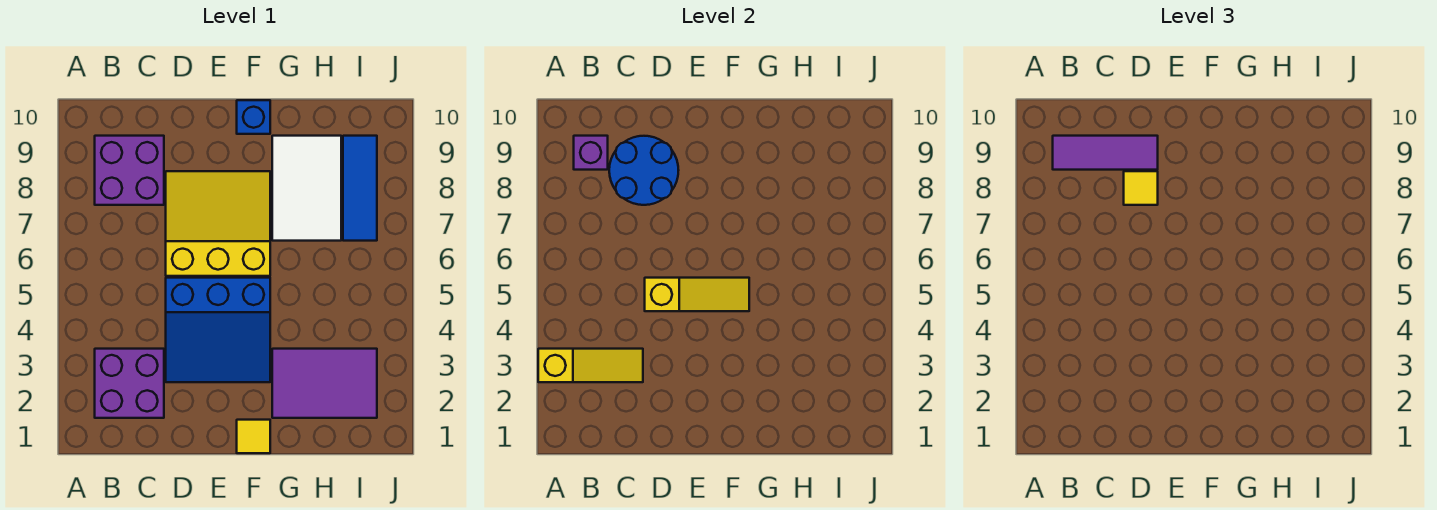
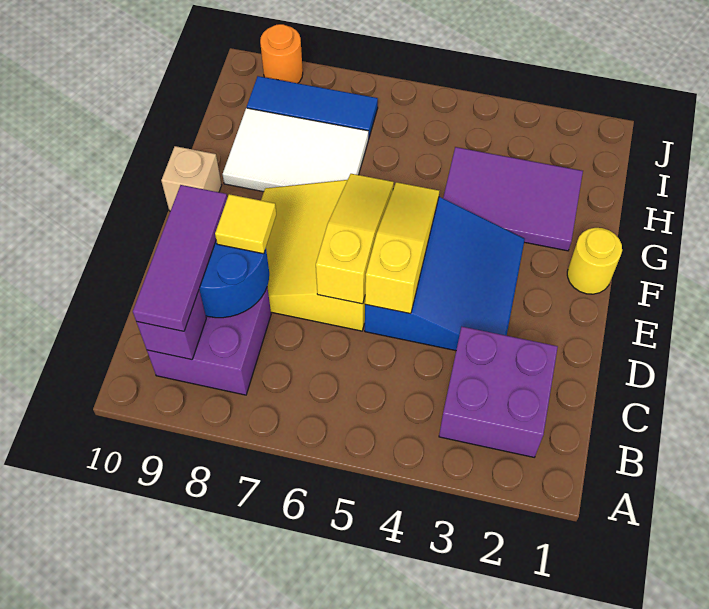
yellow slope A3:C3 level 2 top A -> yellow slope D6:F6 level 2 top D
yellow tile F1 level 1 -> yellow round brick F1 level 1
blue brick F10 level 1 -> tan brick F10 level 1
purple tile G2:I3 level 1 -> purple tile G2:H4 level 1
none -> orange round brick J9 level 1

